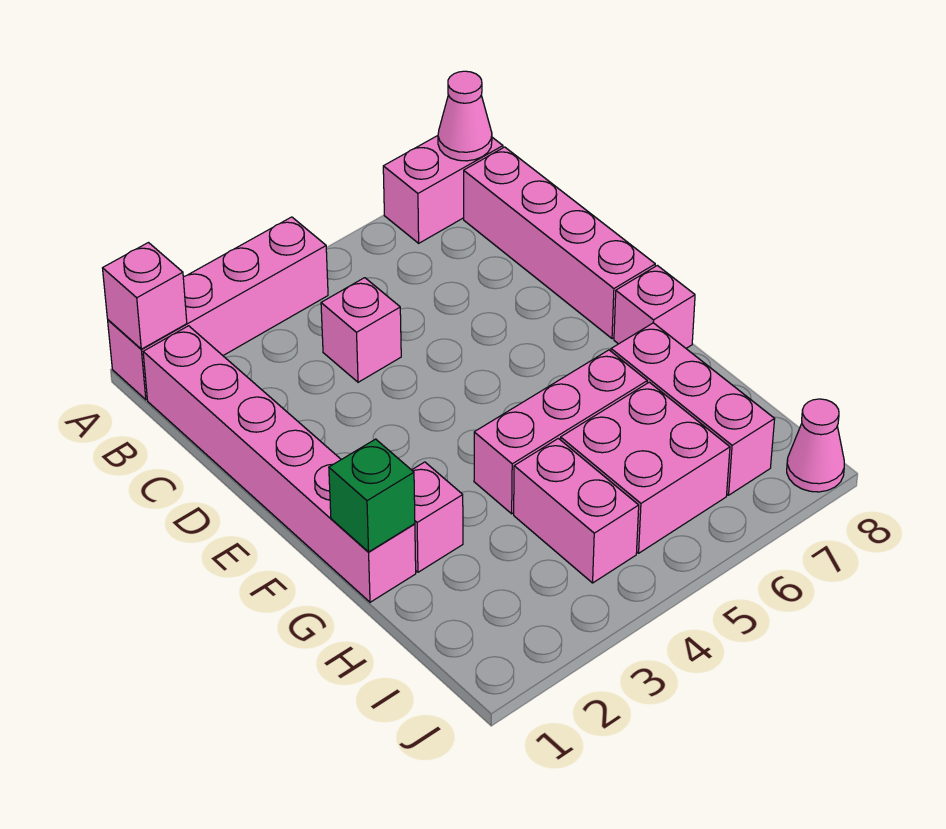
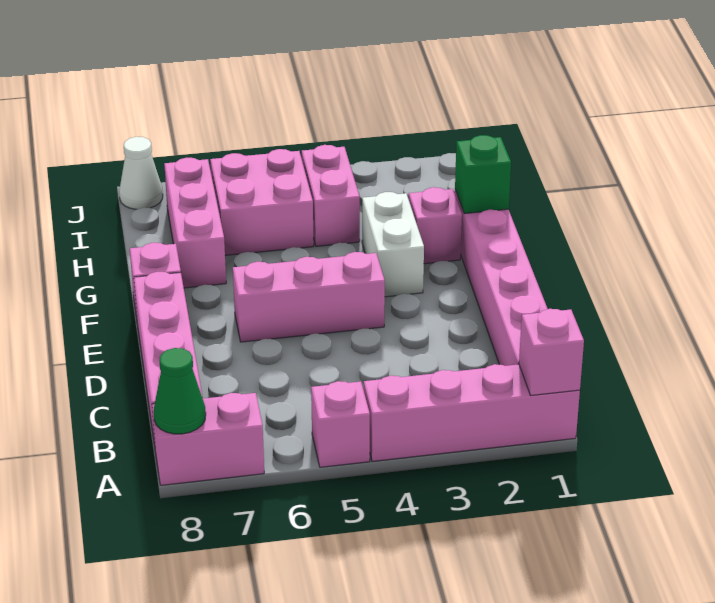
pink cone A8 level 2 -> green cone A8 level 2
pink brick C4 level 1 -> pink brick A5 level 1
none -> white brick F3:G3 level 1
pink brick G4:G6 level 1 -> pink brick E4:E6 level 1
pink cone J8 level 1 -> white cone J8 level 1

